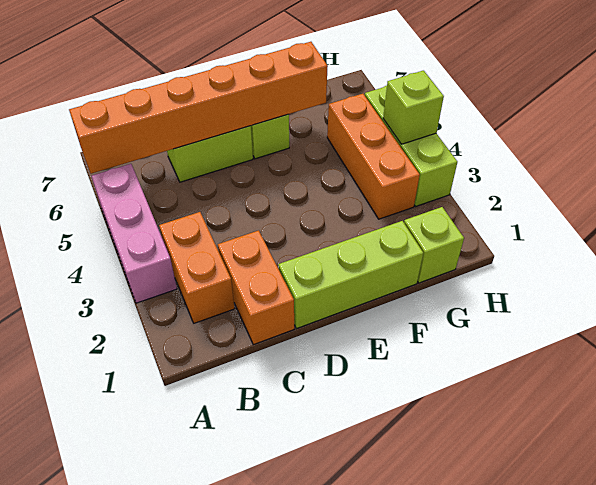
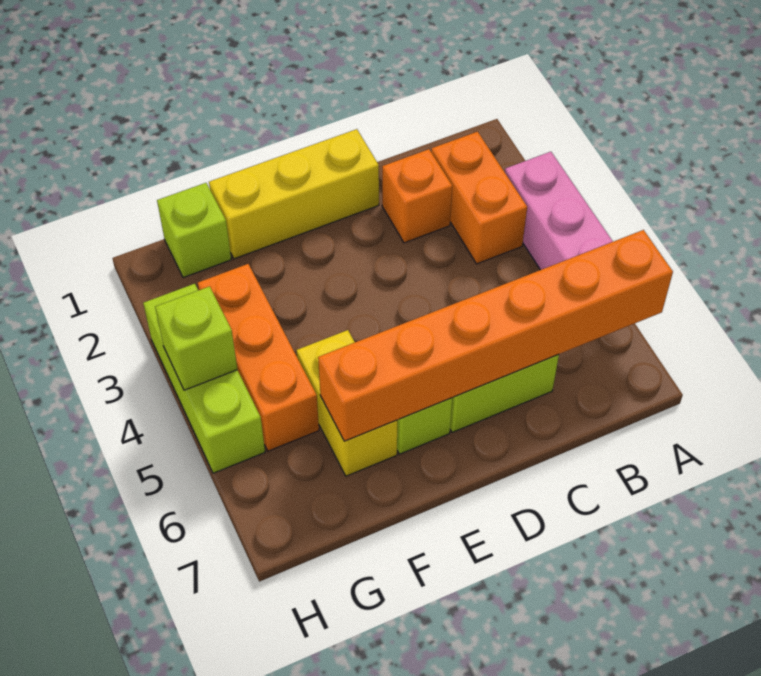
orange brick C1:C2 level 1 -> orange brick C2 level 1
lime brick D1:F1 level 1 -> yellow brick D1:F1 level 1
none -> yellow brick F5:F6 level 1

